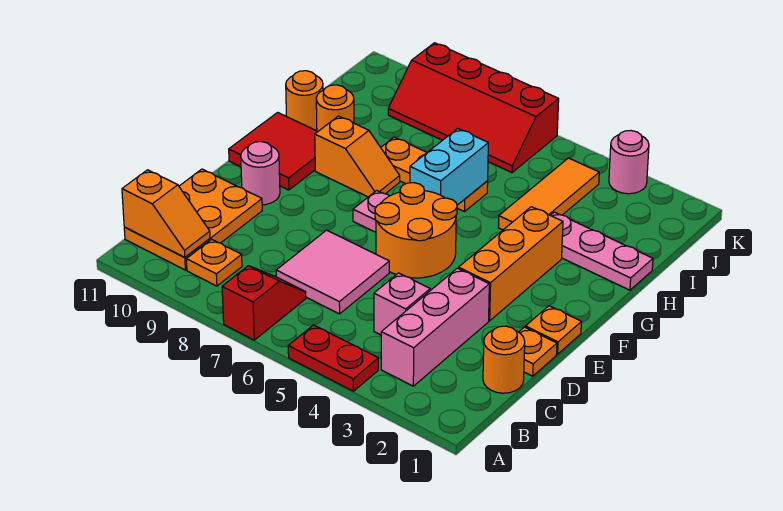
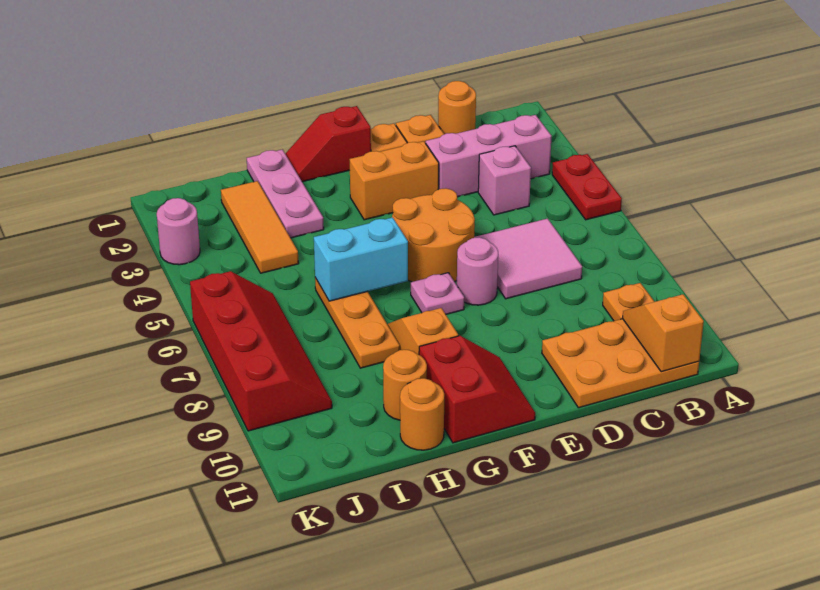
red slope A7:B7 level 1 top A -> red slope F1:G1 level 1 top F
orange brick E3:G3 level 1 -> orange brick E3:F3 level 1
pink round brick E10 level 1 -> pink round brick E7 level 1
red tile F10:G11 level 1 -> red slope F10:G11 level 1 top G
orange tile H4:J4 level 1 -> orange tile I2:I4 level 1

